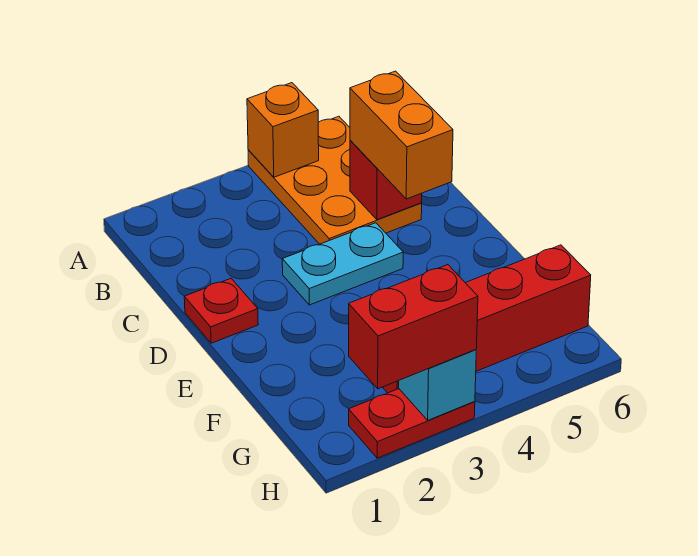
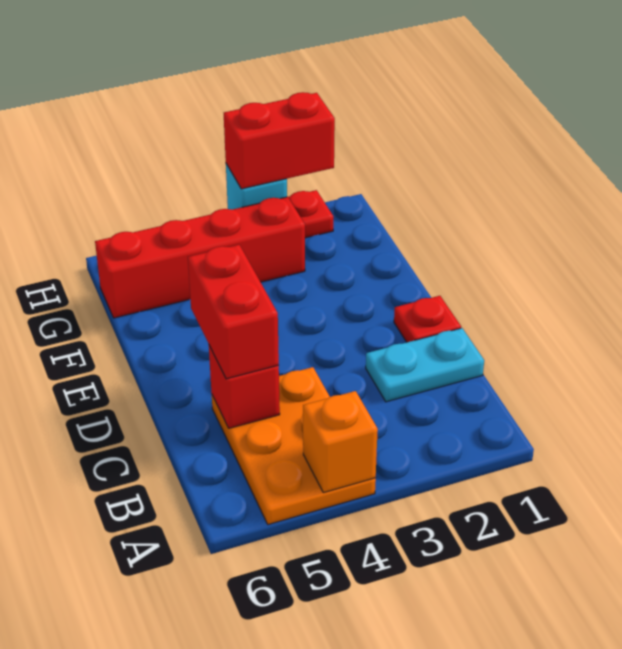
orange brick C5:D5 level 3 -> red brick C5:D5 level 3
cyan plate D3:D4 level 1 -> cyan plate C1:C2 level 1

